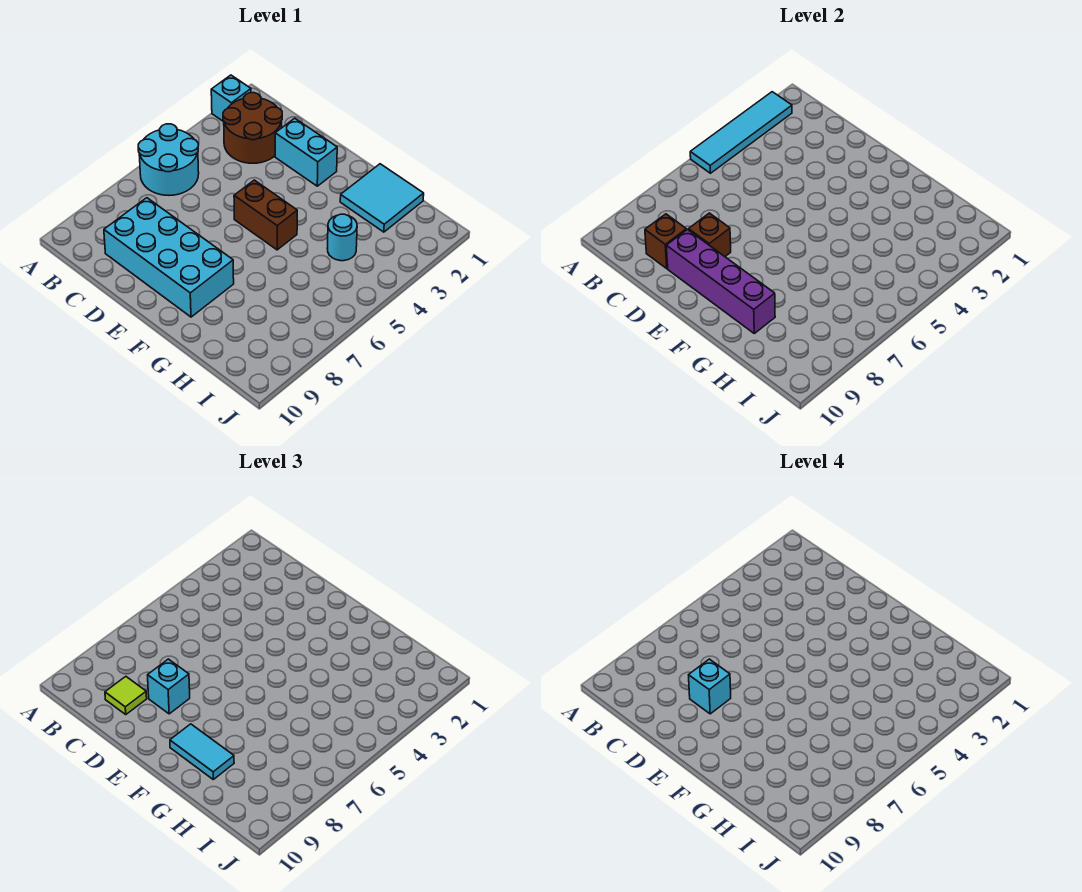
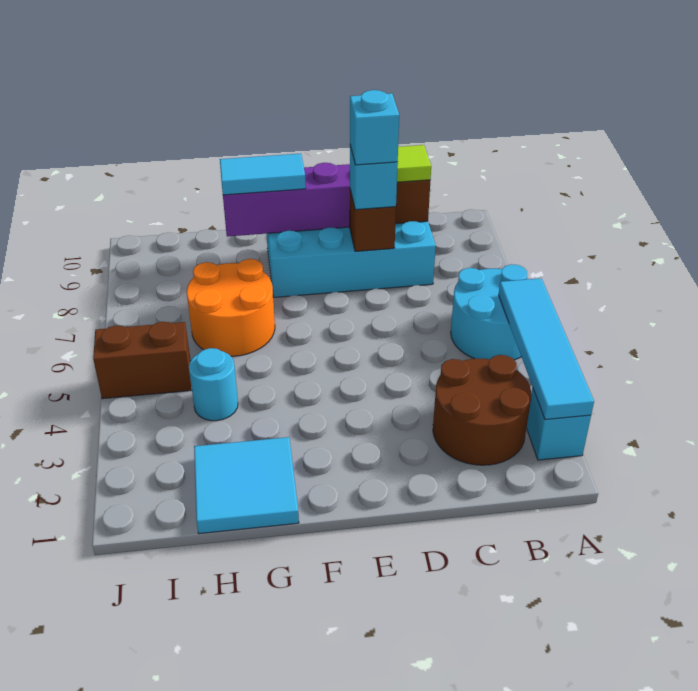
cyan brick D2:E2 level 1 -> none
brown brick E5:F5 level 1 -> brown brick I5:J5 level 1
none -> orange round brick G6:H7 level 1

